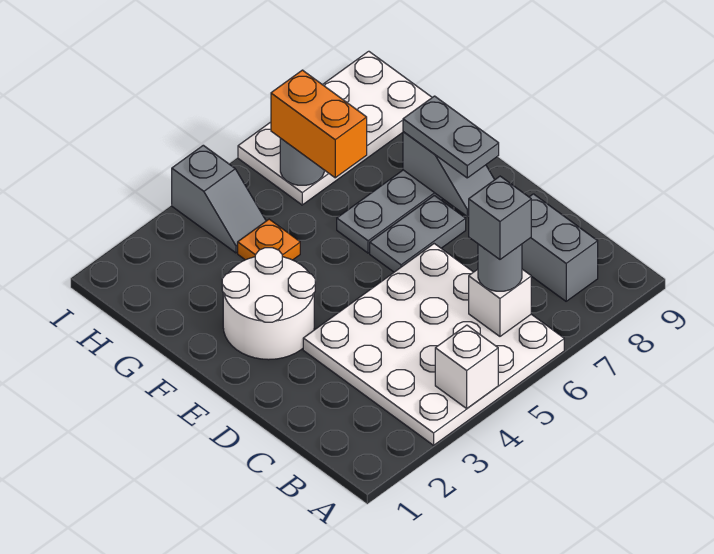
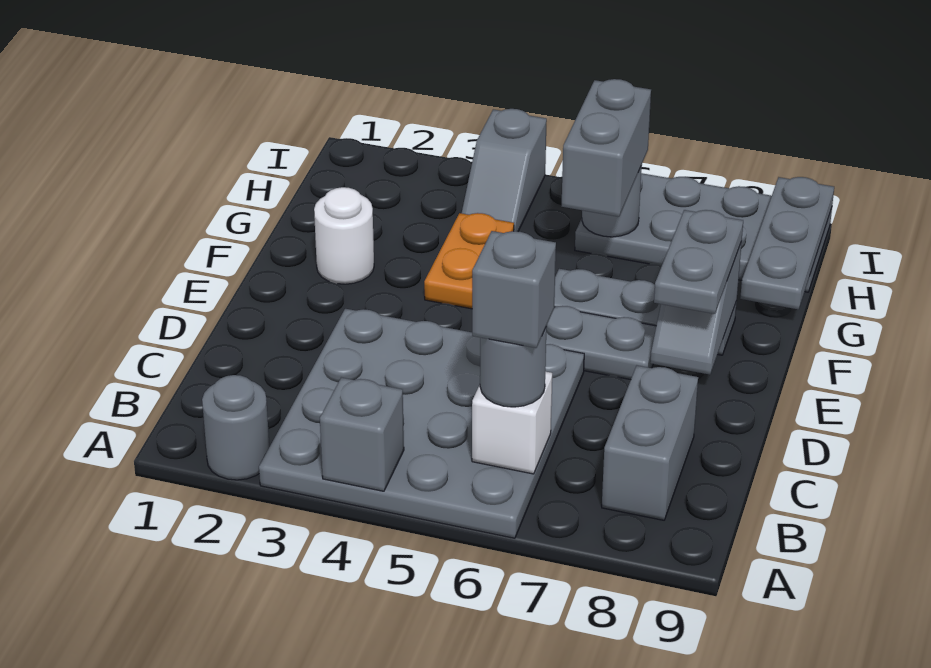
none -> grey round brick A2 level 1
white plate A3:D6 level 1 -> grey plate A3:D6 level 1
white brick A4 level 2 -> grey brick A4 level 2
white round brick E2:F3 level 1 -> white round brick F2 level 1
orange plate G4 level 1 -> orange plate F4:G4 level 1
orange brick G6:H6 level 3 -> grey brick G6:H6 level 3
none -> grey plate G9:I9 level 2
white plate H6:I9 level 1 -> grey plate H6:I9 level 1

